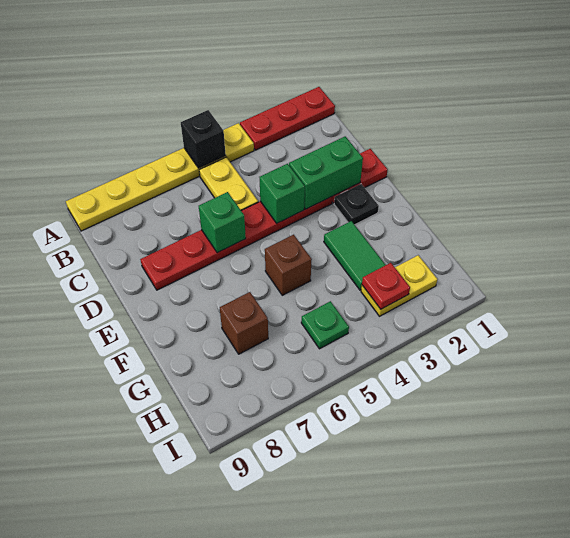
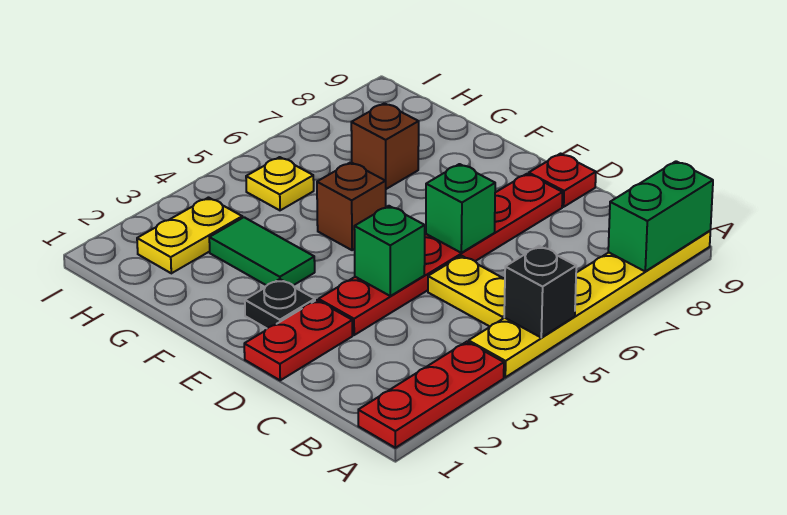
green brick D2:D3 level 2 -> green brick A8:A9 level 2
red plate H3 level 2 -> red plate D9 level 1
green plate H5 level 1 -> yellow plate H5 level 1

